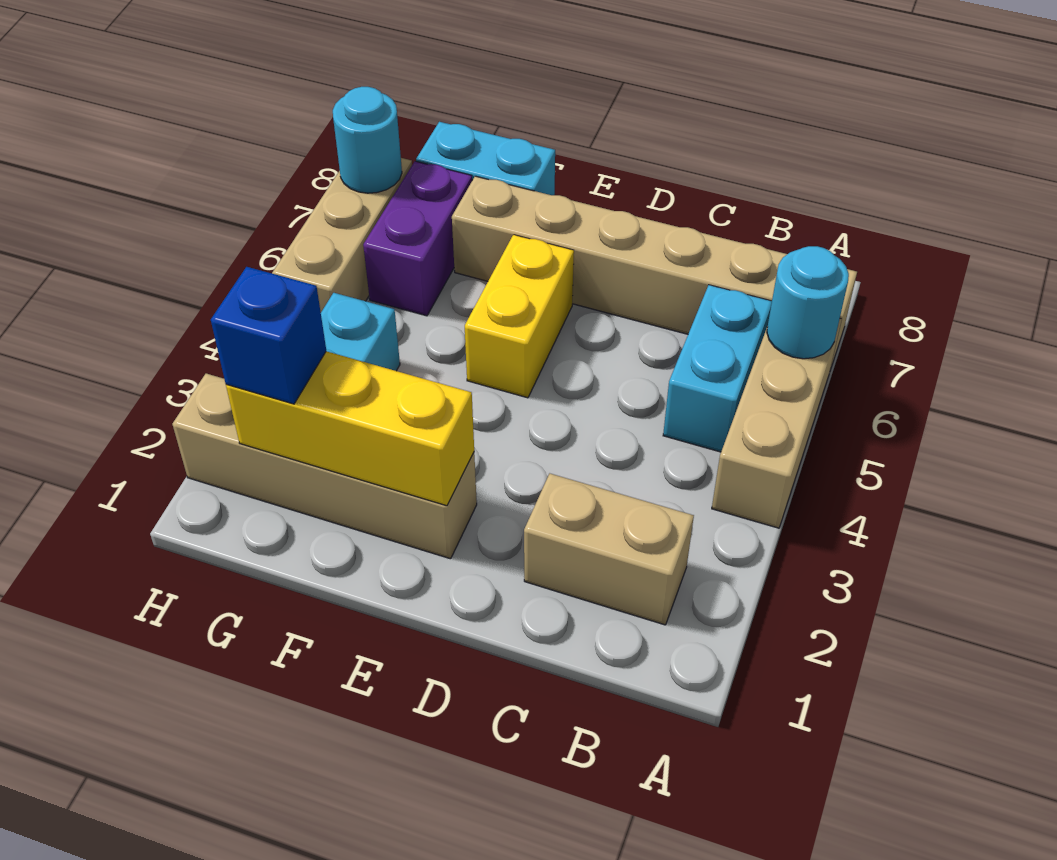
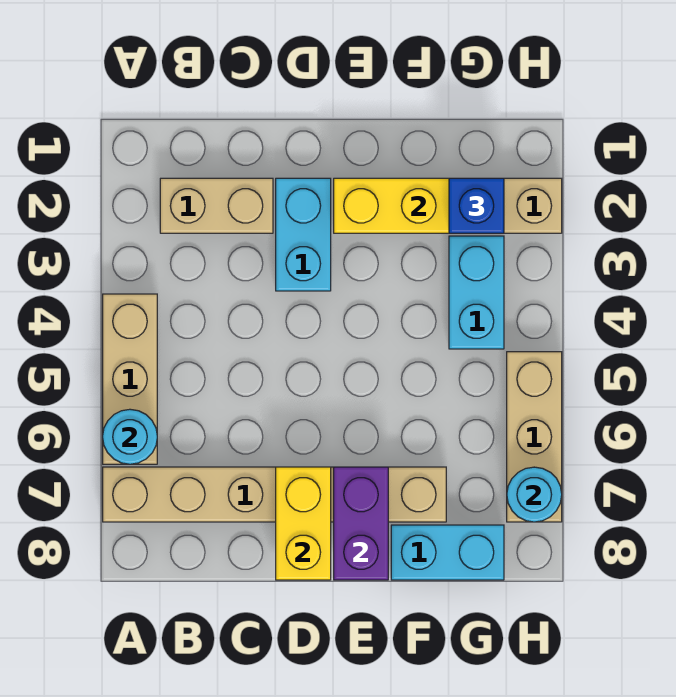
cyan brick B5:B6 level 1 -> cyan brick D2:D3 level 1
yellow brick E5:E6 level 1 -> yellow brick D7:D8 level 2
purple brick G6:G7 level 1 -> purple brick E7:E8 level 2

